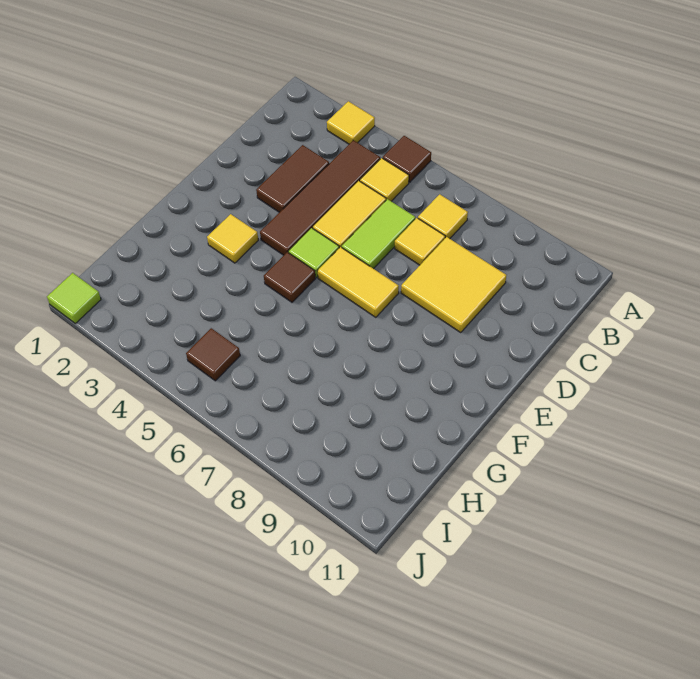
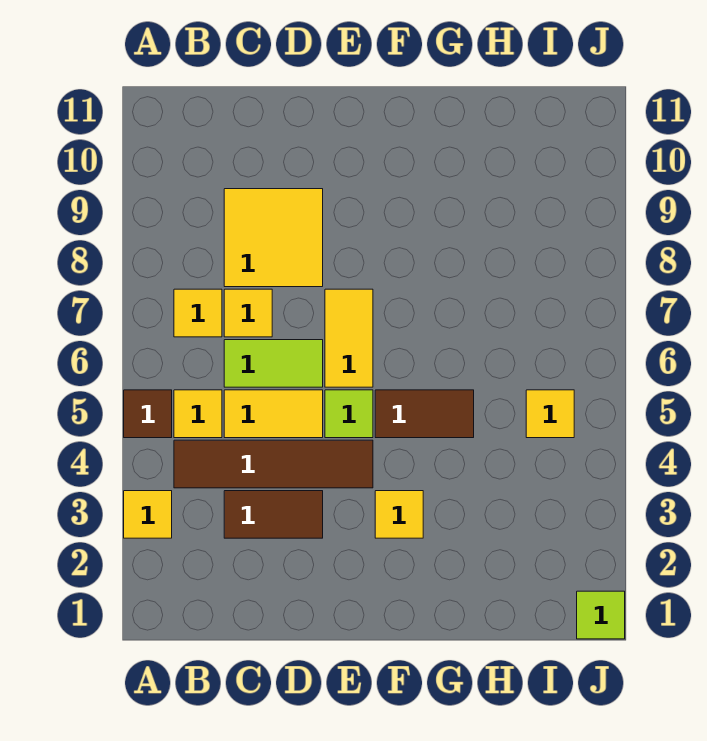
brown tile F5 level 1 -> brown tile F5:G5 level 1
brown tile I5 level 1 -> yellow tile I5 level 1

